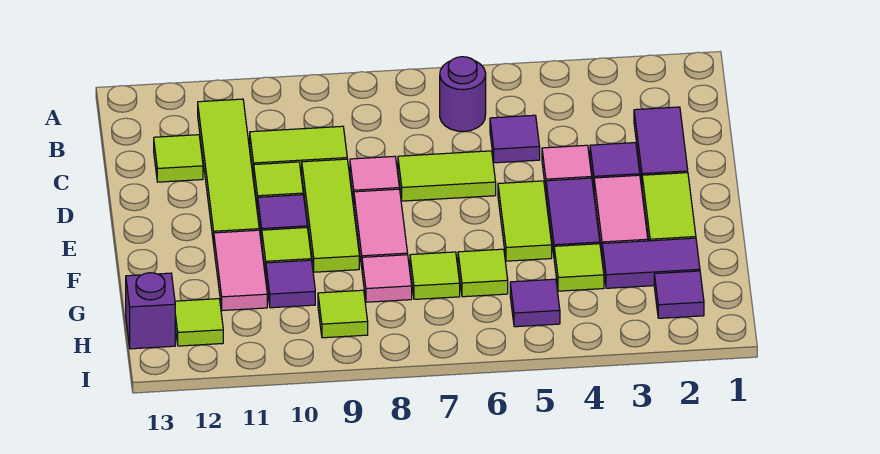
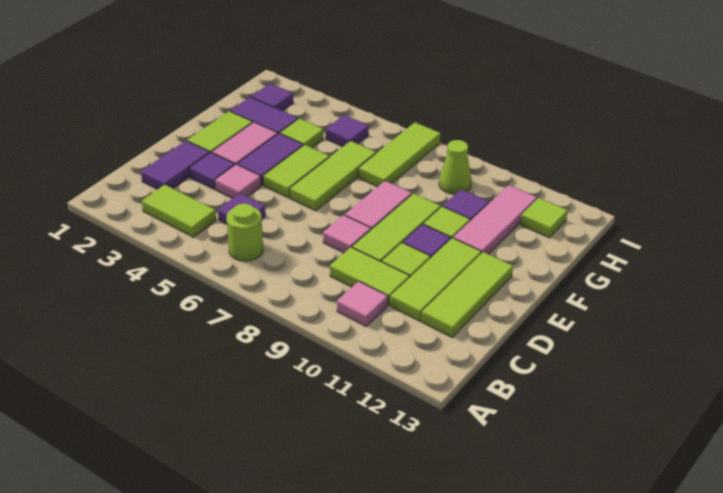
purple round brick B6 level 1 -> lime round brick B6 level 1
lime tile B11:E11 level 1 -> lime tile C11:E11 level 1
lime tile C12 level 1 -> lime tile C12:E12 level 1
lime tile D6:D7 level 1 -> lime tile B3:B4 level 1
pink tile F11:G11 level 1 -> pink tile F11:H11 level 1
lime tile G6 level 1 -> lime tile E6:G6 level 1
lime tile G7 level 1 -> lime tile G7:I7 level 1
pink tile G8 level 1 -> pink tile B10 level 1
lime tile H9 level 1 -> lime cone H9 level 1
purple brick H13 level 1 -> none

